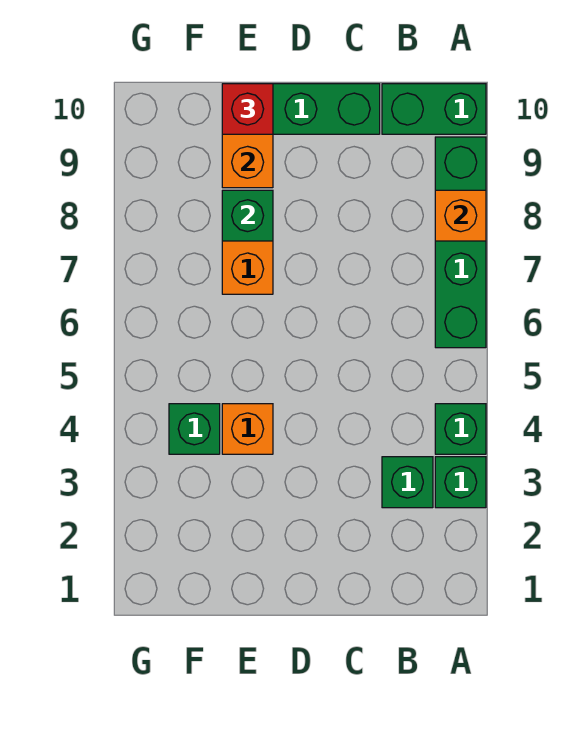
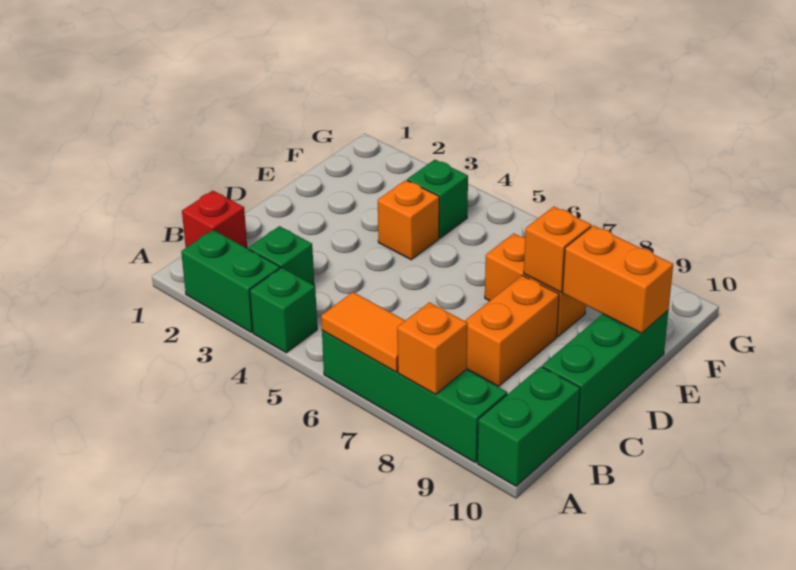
green brick A3 level 1 -> green brick A2:A3 level 1
none -> orange tile A6:A7 level 2
none -> orange brick C8:D8 level 1
green brick E8 level 2 -> orange brick E8 level 2
red brick E10 level 3 -> red brick B1 level 1

